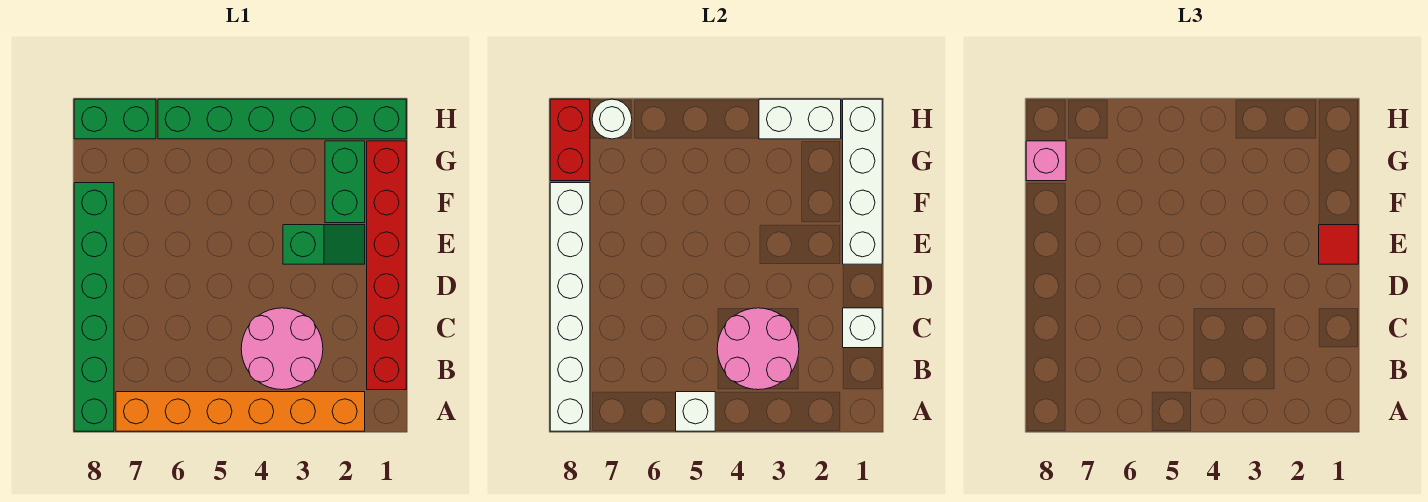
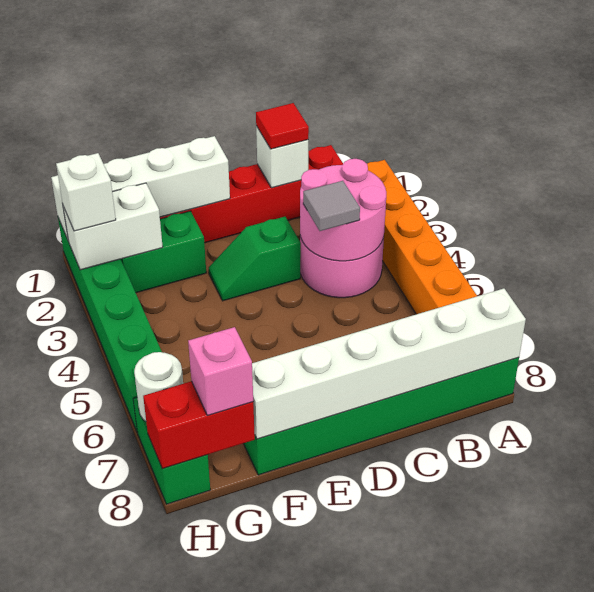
white brick A5 level 2 -> white brick H2 level 3
none -> grey tile C4 level 3
red tile E1 level 3 -> red tile C1 level 3
green slope E2:E3 level 1 top 3 -> green slope D3:E3 level 1 top D
white brick H2:H3 level 2 -> white brick G2:H2 level 2

